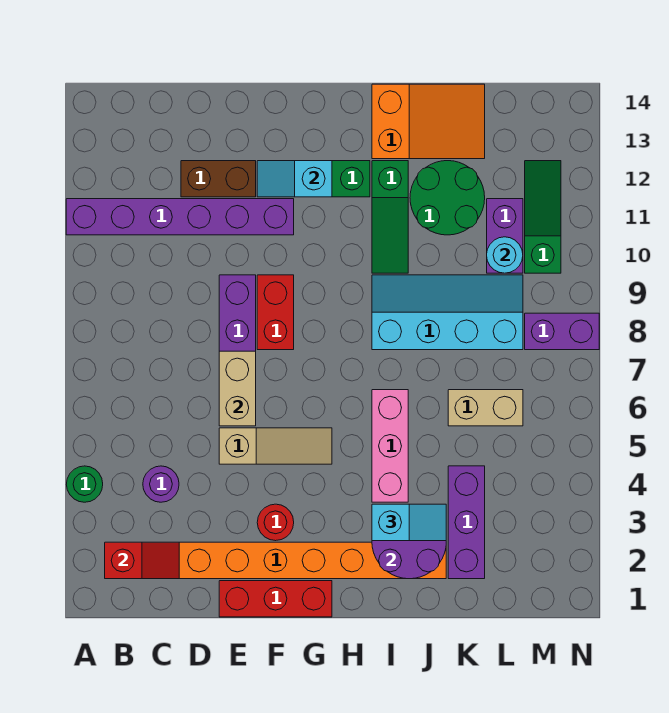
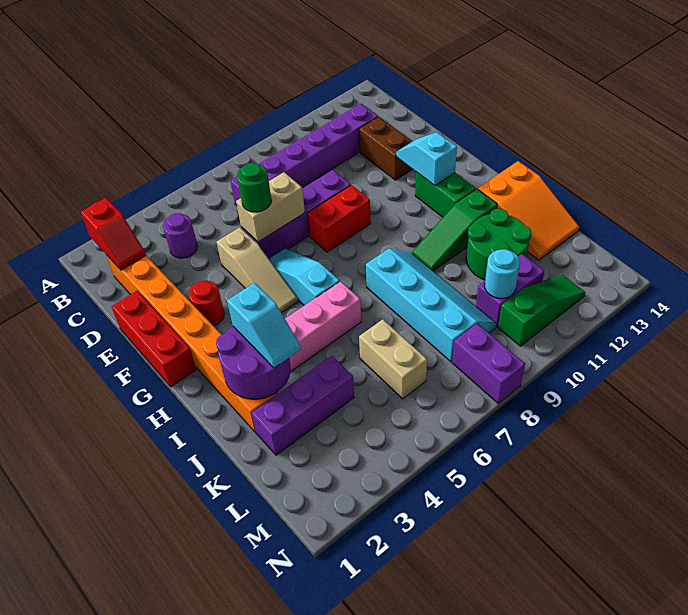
green round brick A4 level 1 -> green round brick E6 level 3
purple brick A11:F11 level 1 -> purple brick C7:C12 level 1
none -> cyan slope F6:H6 level 1 top H

